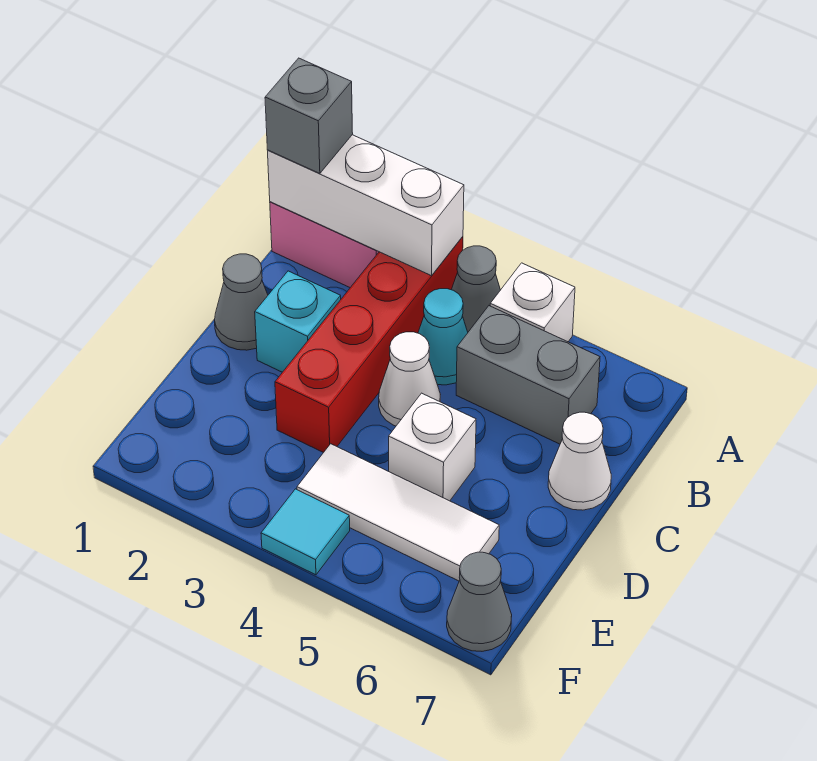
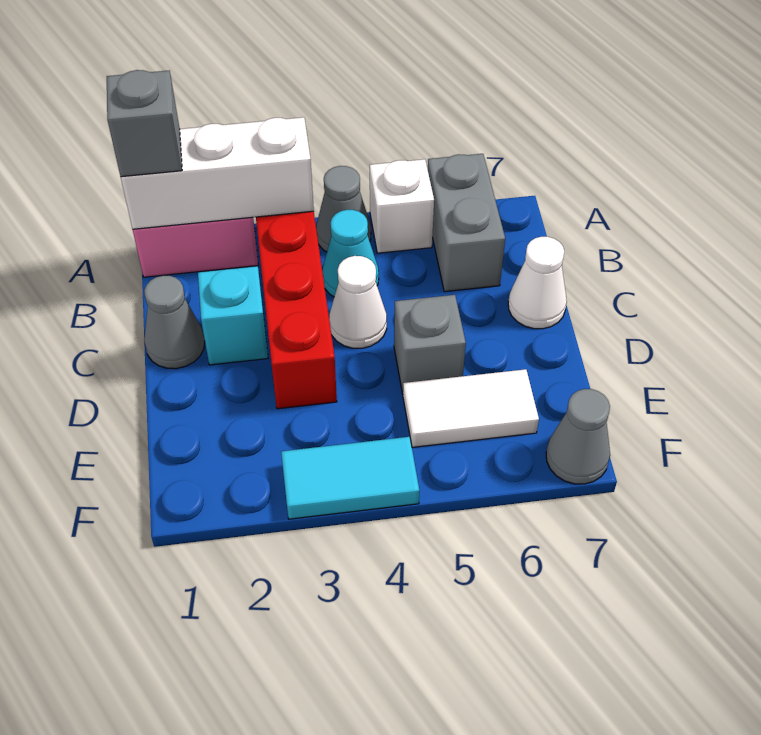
grey brick B5:B6 level 1 -> grey brick A6:B6 level 1
white brick D5 level 1 -> grey brick D5 level 1
white tile E4:E6 level 1 -> white tile E5:E6 level 1
cyan tile F4 level 1 -> cyan tile F3:F4 level 1

